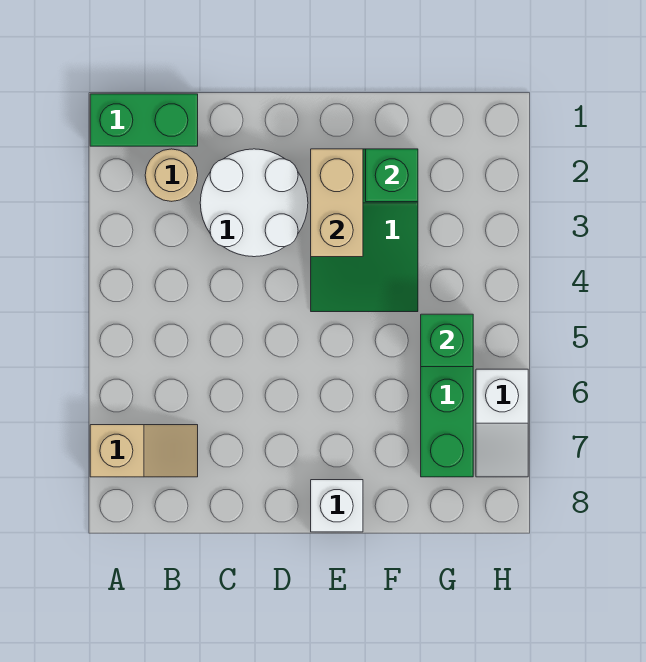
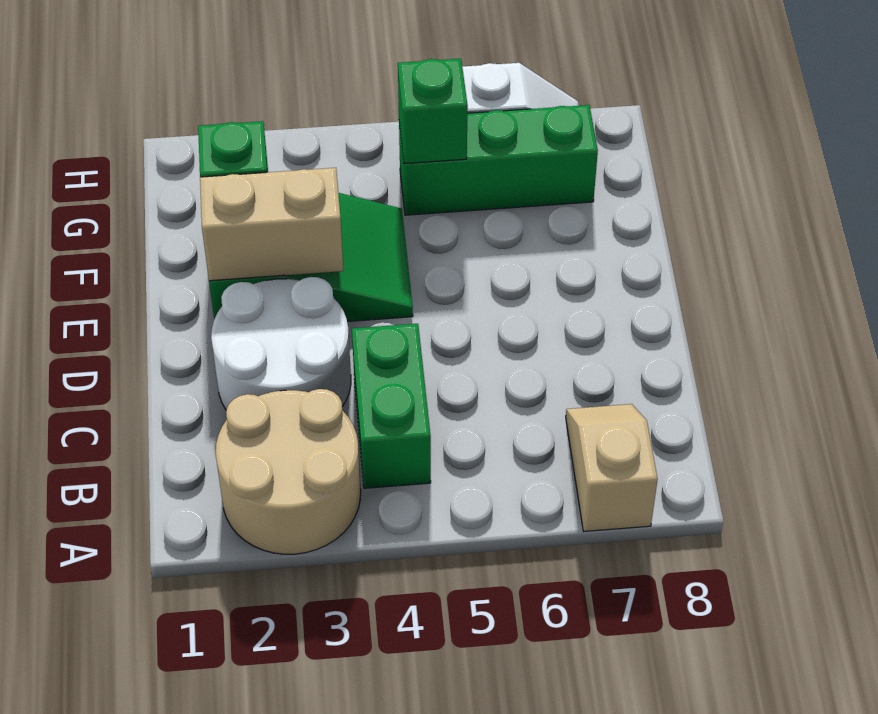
green brick A1:B1 level 1 -> green brick B4:C4 level 1
tan round brick B2 level 1 -> tan round brick A2:B3 level 1
white brick E8 level 1 -> none

